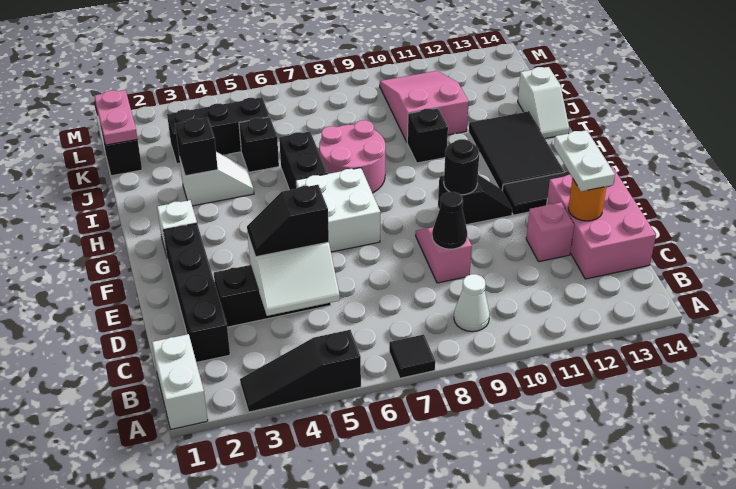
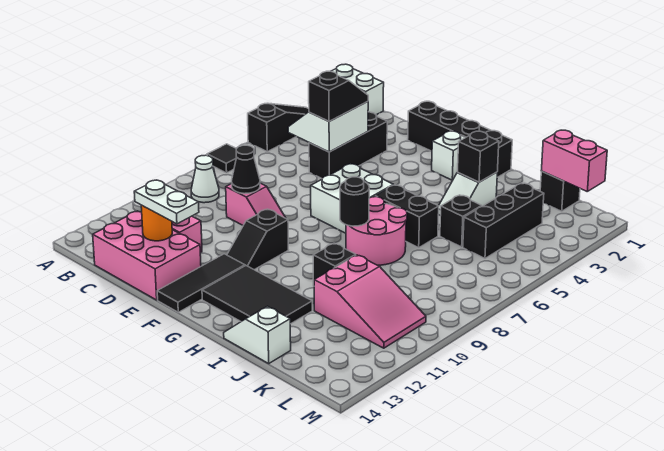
black brick C2:F2 level 1 -> black brick E1:H1 level 1
black round brick F10 level 2 -> black round brick H8 level 2
pink plate K1:L1 level 2 -> pink brick K1:L1 level 2

